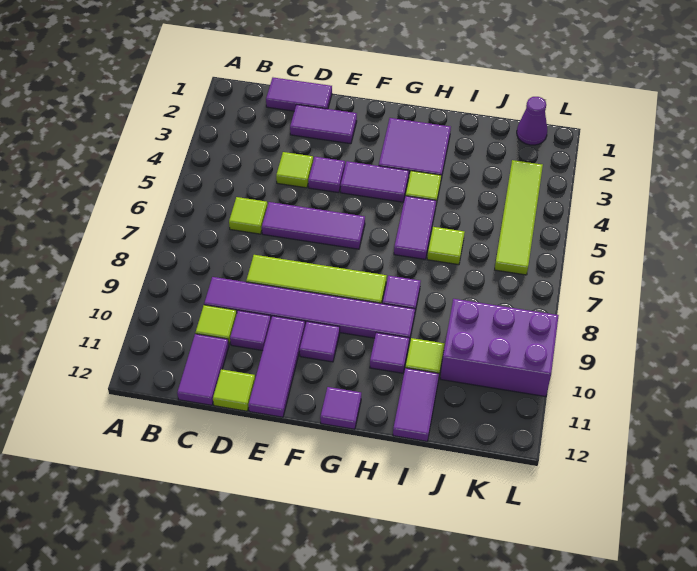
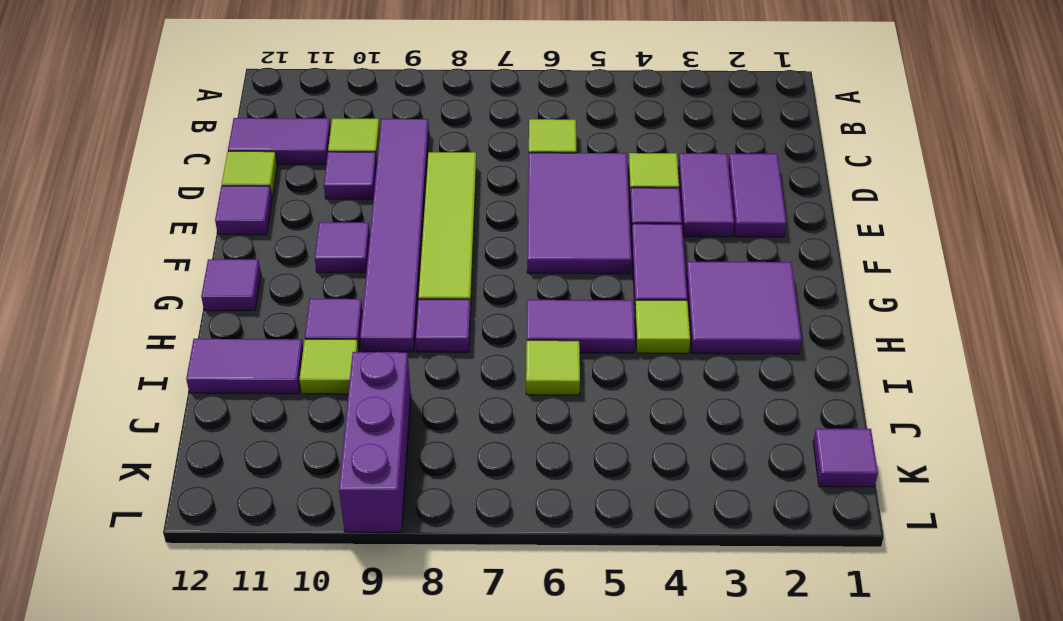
purple tile C1:D1 level 1 -> purple tile D3:E3 level 1
purple tile D6:F6 level 1 -> purple tile D5:F6 level 1
purple tile E10:E12 level 1 -> purple tile E12 level 1
purple brick J9:L10 level 1 -> purple brick J9:L9 level 1
purple cone K1 level 1 -> purple tile K1 level 1
lime tile K3:K6 level 1 -> none

